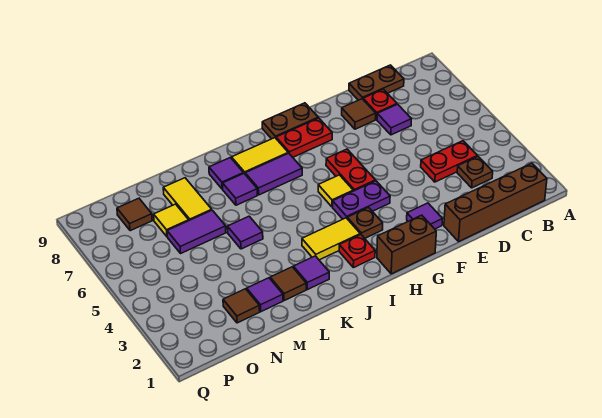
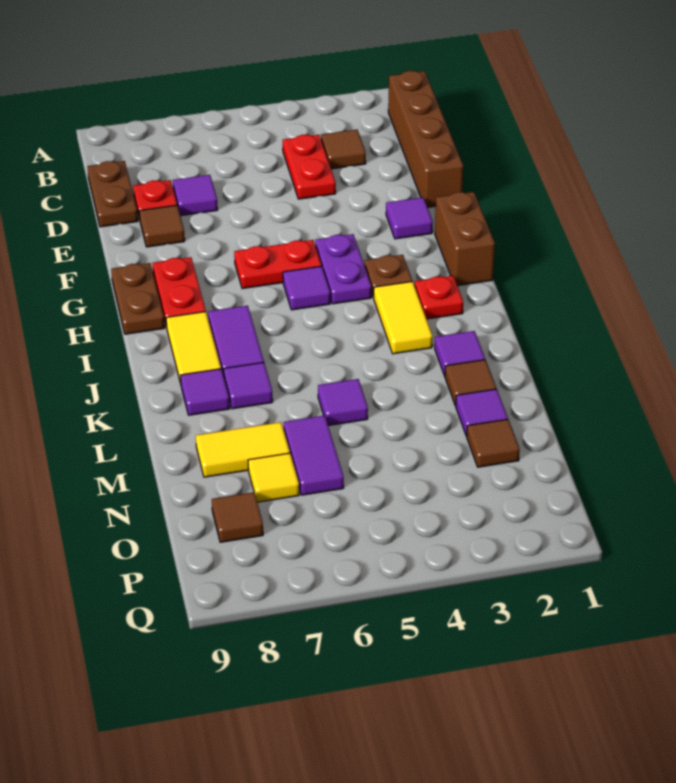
brown plate C3 level 1 -> brown tile C3 level 1
yellow tile H5 level 1 -> purple tile H5 level 1

